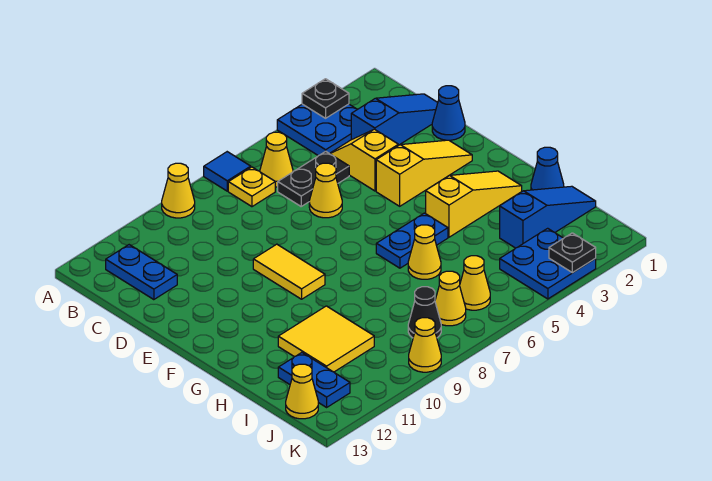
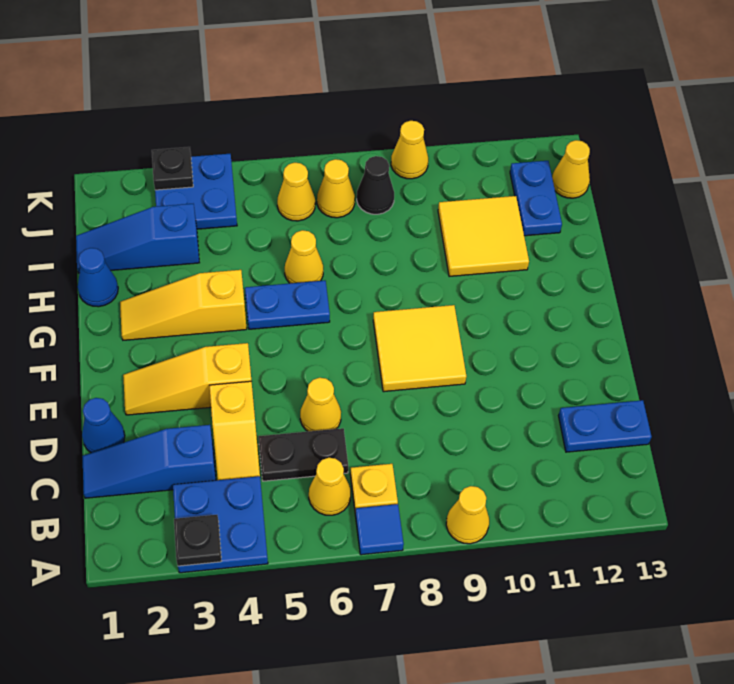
blue plate B12:C12 level 1 -> blue plate C12:C13 level 1
yellow tile E9:F9 level 1 -> yellow tile E8:F9 level 1

